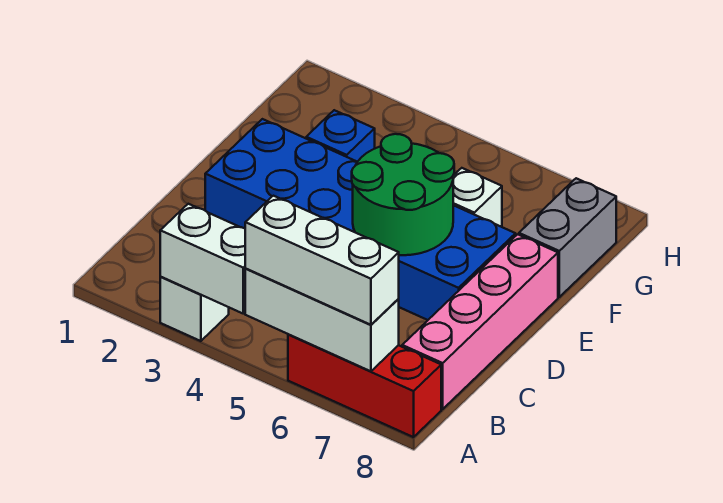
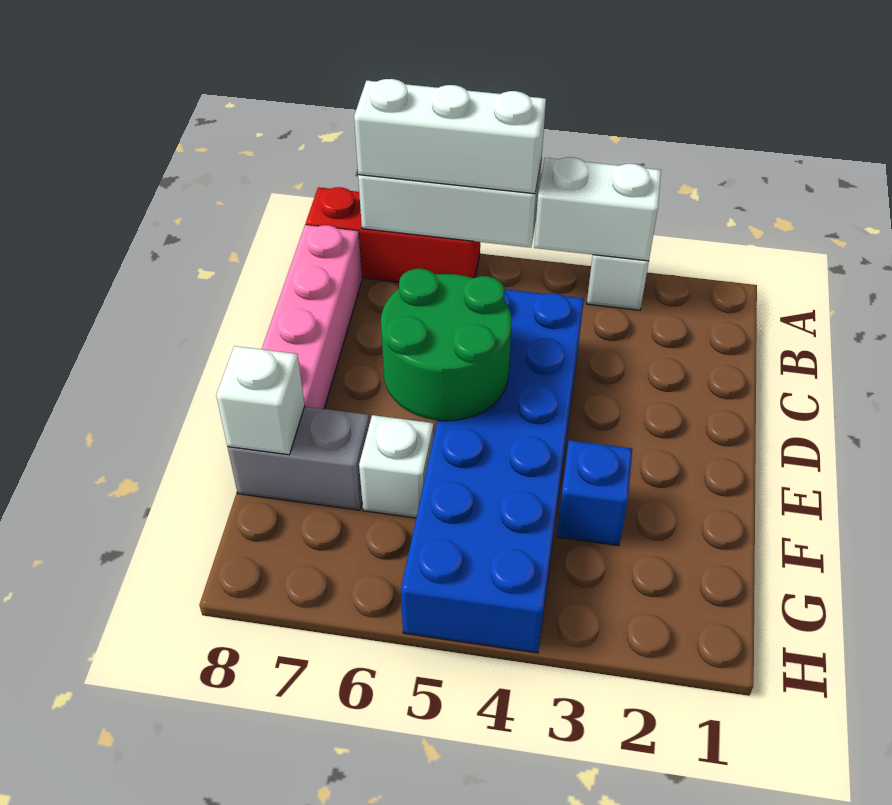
blue brick D2:E7 level 1 -> blue brick C4:H5 level 1
grey brick F8:G8 level 1 -> grey brick F7:F8 level 1
none -> white brick F8 level 2

